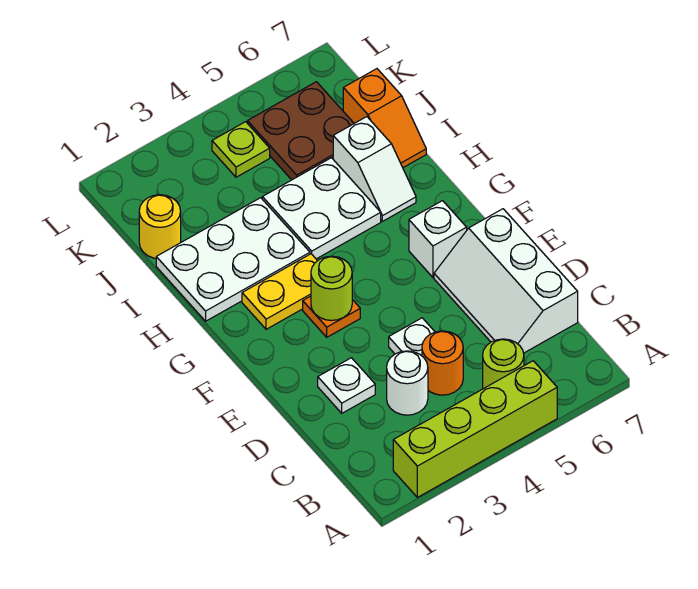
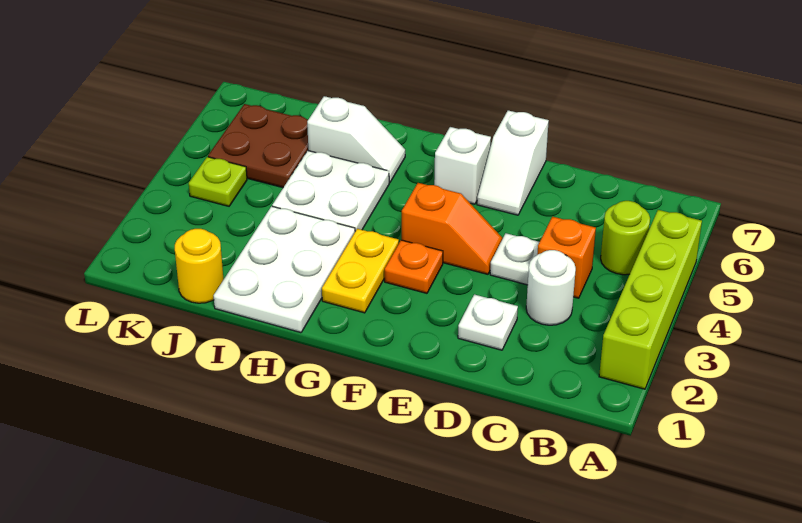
orange round brick C4 level 1 -> orange brick C4 level 1
white slope C6:E7 level 1 top 7 -> white slope E6:E7 level 1 top 7
lime round brick F3 level 2 -> none
orange slope I7:J7 level 1 top J -> orange slope E4:F4 level 1 top F

